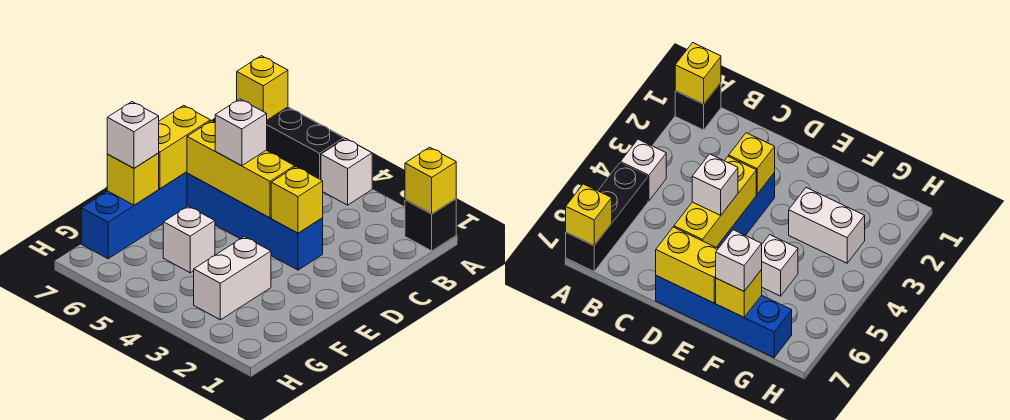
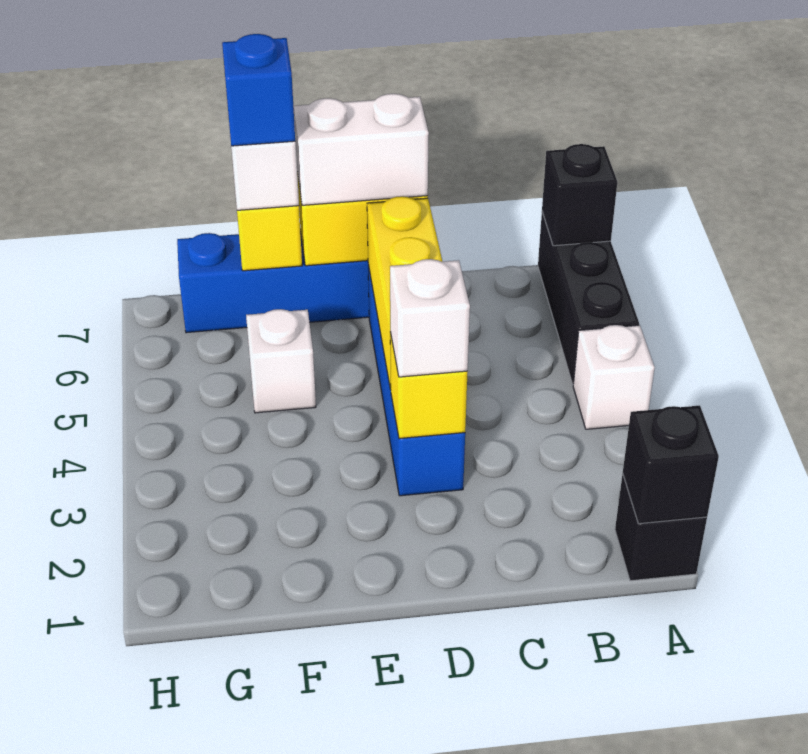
yellow brick A1 level 2 -> black brick A1 level 2
yellow brick A7 level 2 -> black brick A7 level 2
white brick D5 level 3 -> white brick D3 level 3
white brick F3:G3 level 1 -> white brick D7:E7 level 3
none -> blue brick F7 level 4

